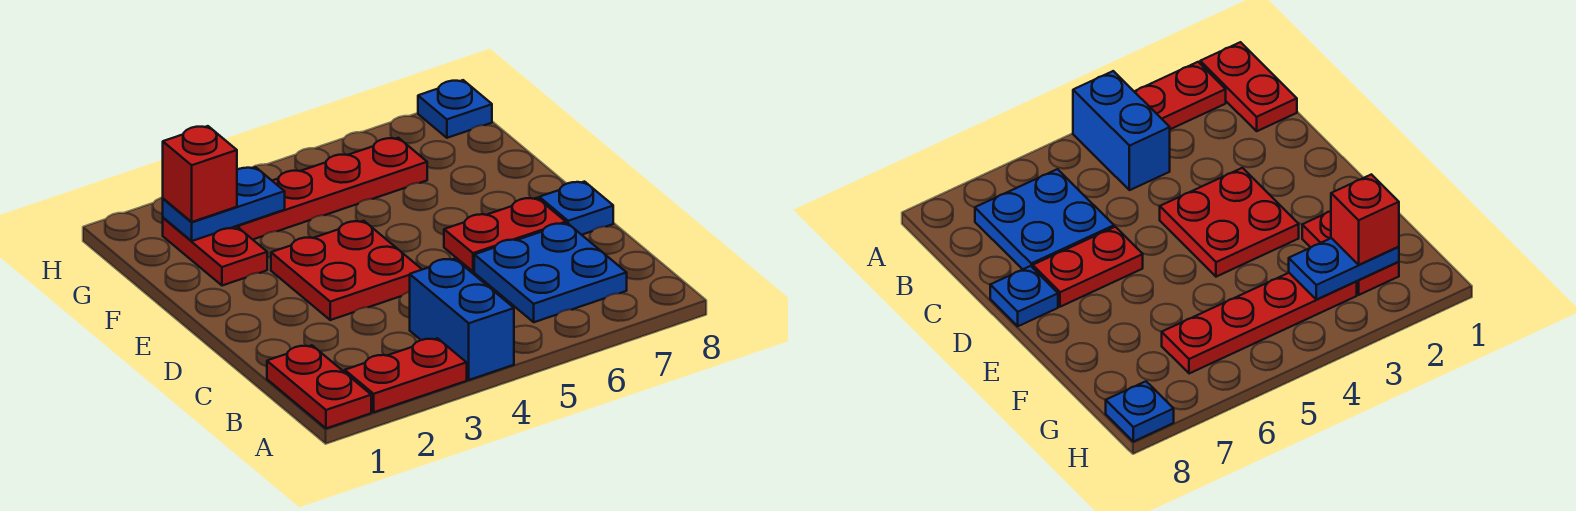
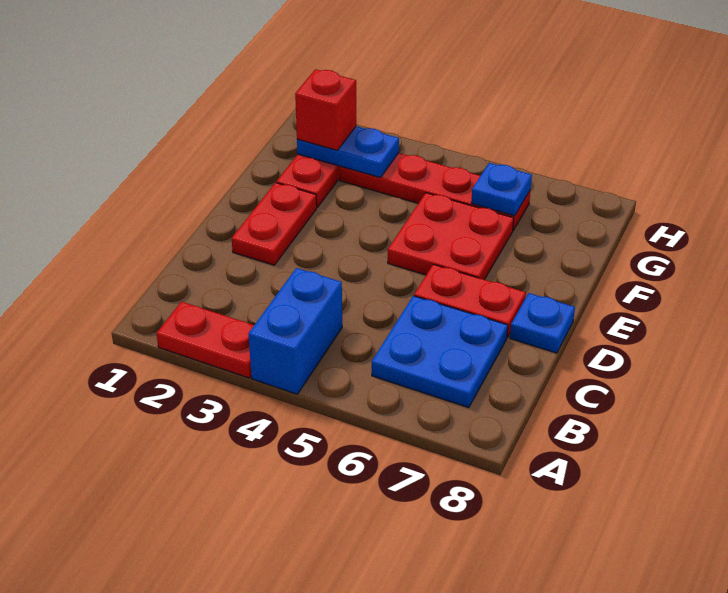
red plate A1:B1 level 1 -> red plate D2:E2 level 1
red plate D3:E4 level 1 -> red plate E5:F6 level 1
blue plate H8 level 1 -> blue plate G6 level 2

